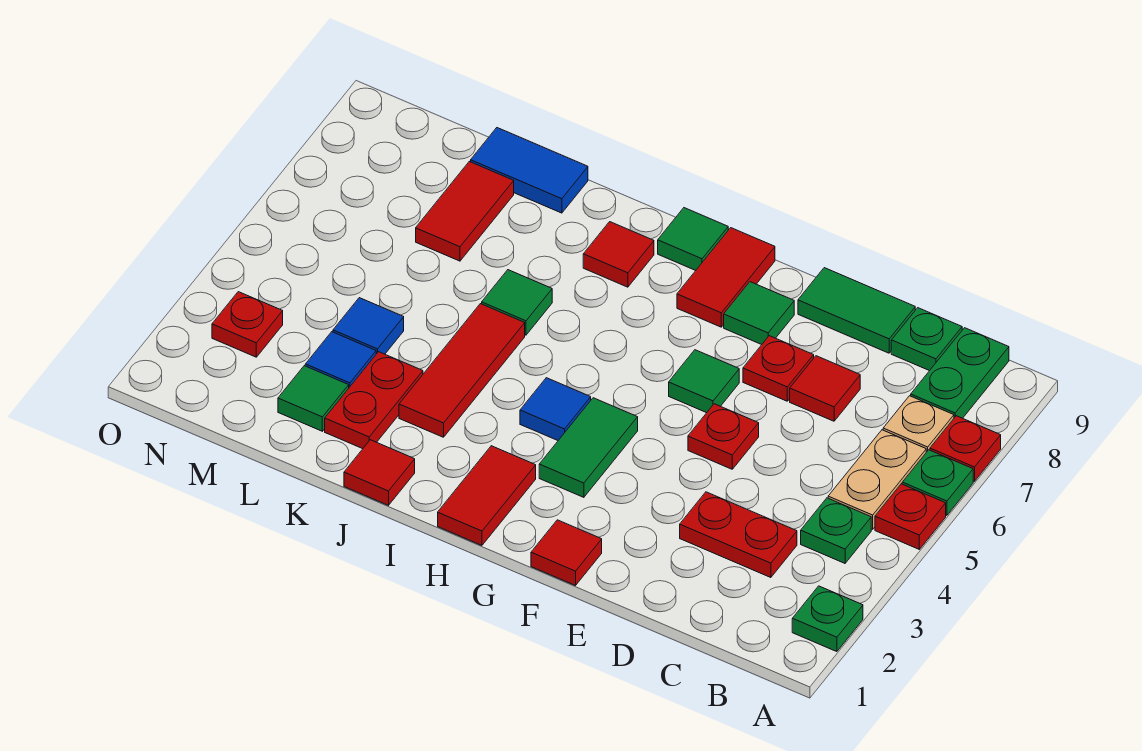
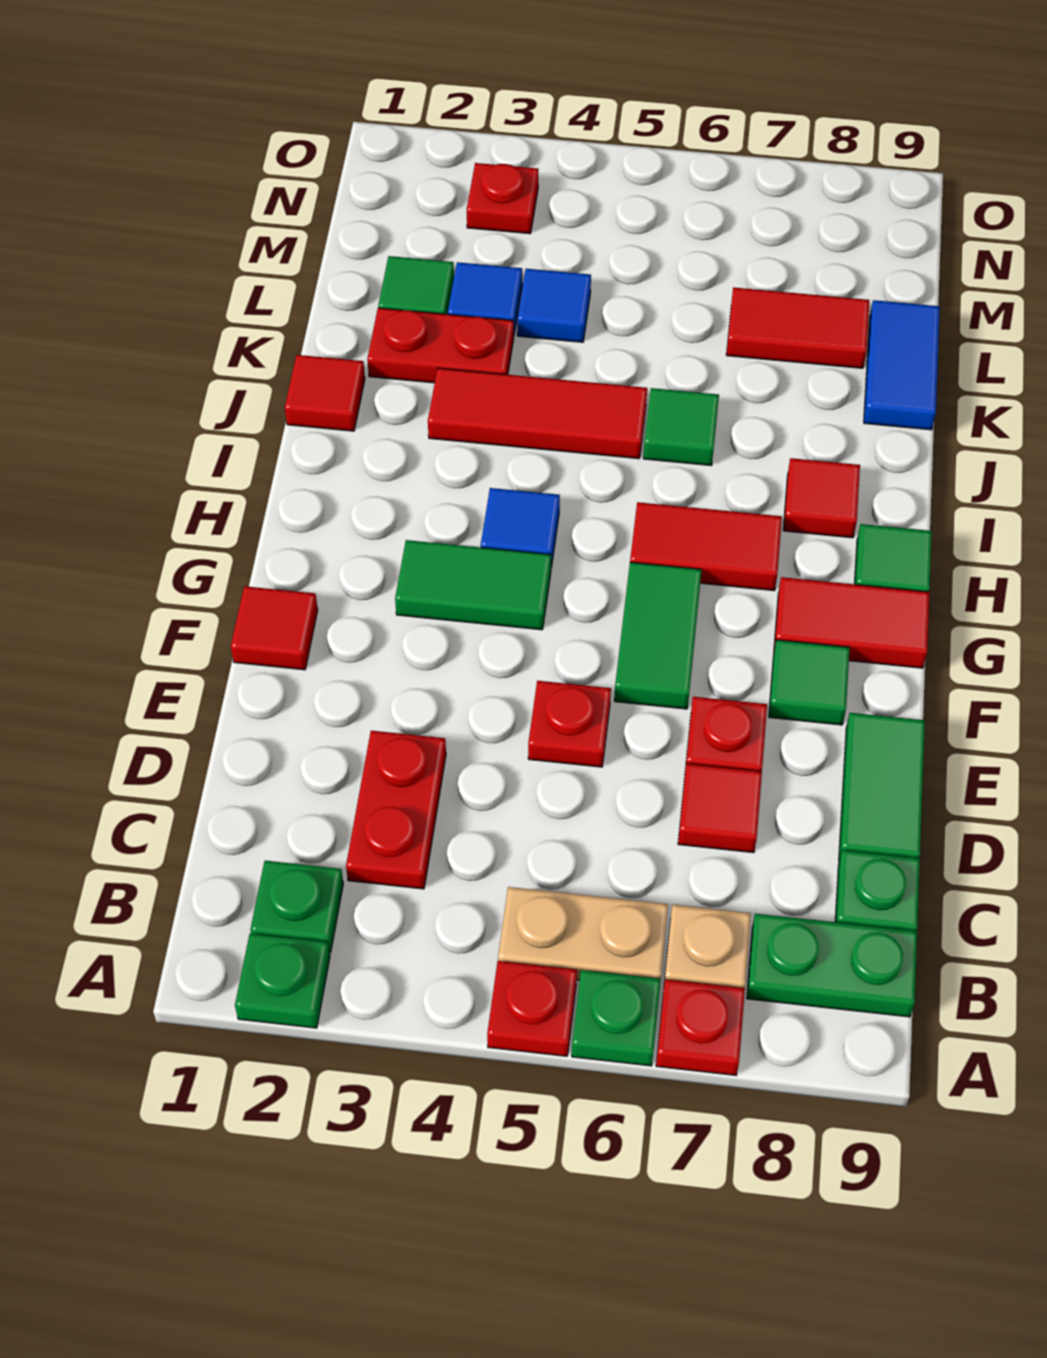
green plate B4 level 1 -> green plate B2 level 1
green tile F6 level 1 -> green tile F6:G6 level 1
red tile H1:H2 level 1 -> red tile H6:H7 level 1

